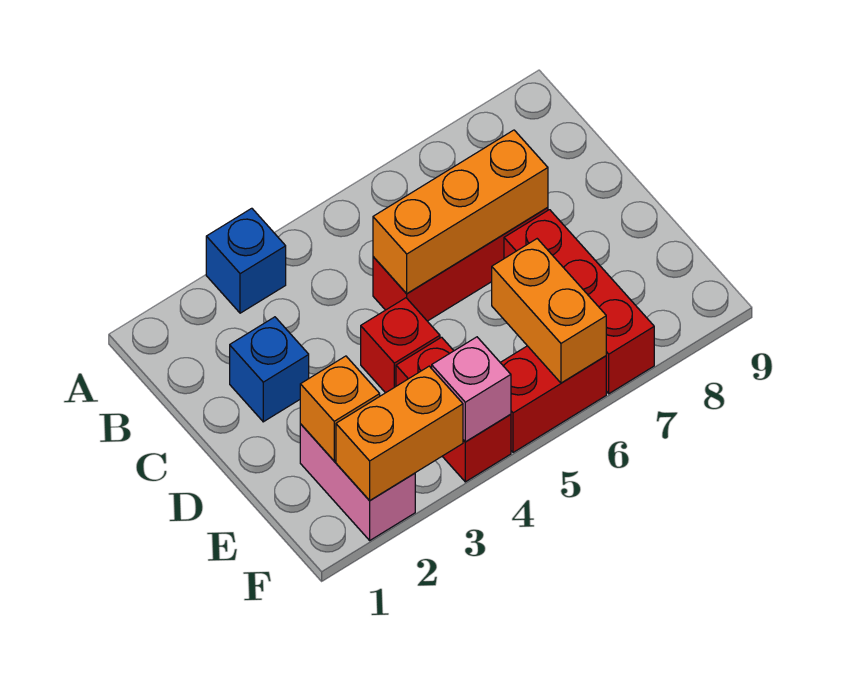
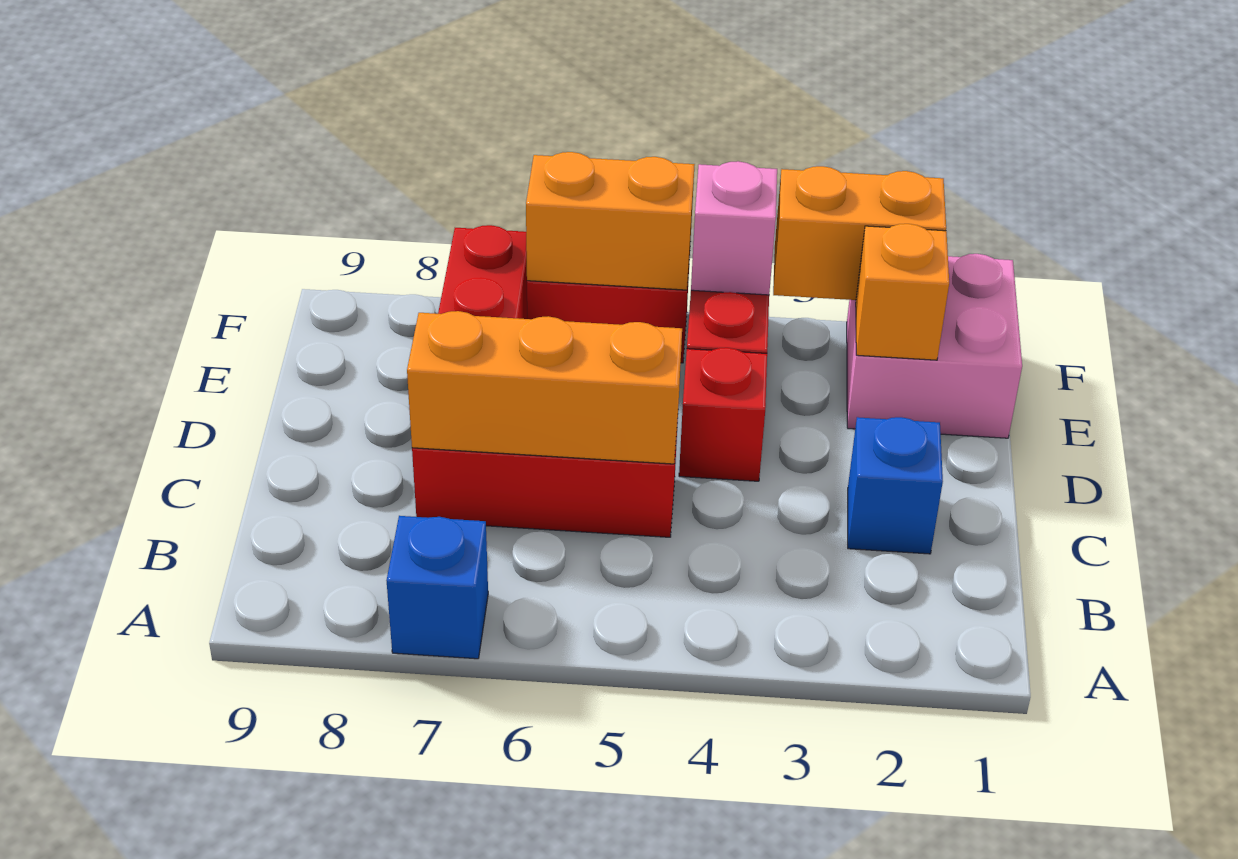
blue brick A3 level 1 -> blue brick A7 level 1
pink brick E2:F2 level 1 -> pink brick E1:F2 level 1
orange brick E6:F6 level 2 -> orange brick F5:F6 level 2

